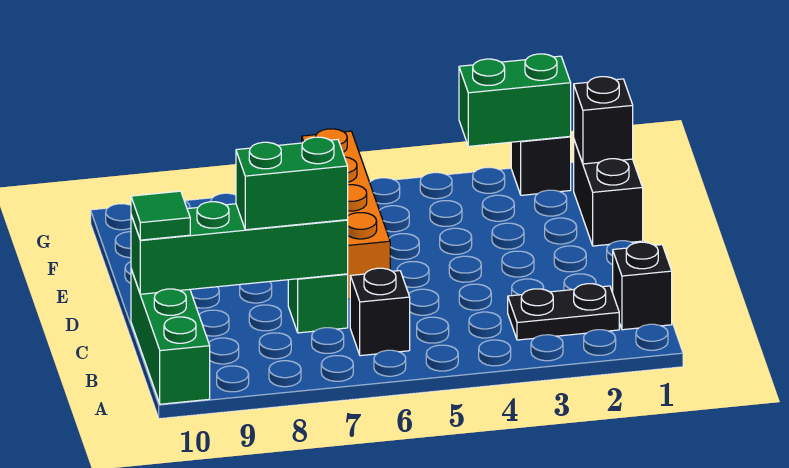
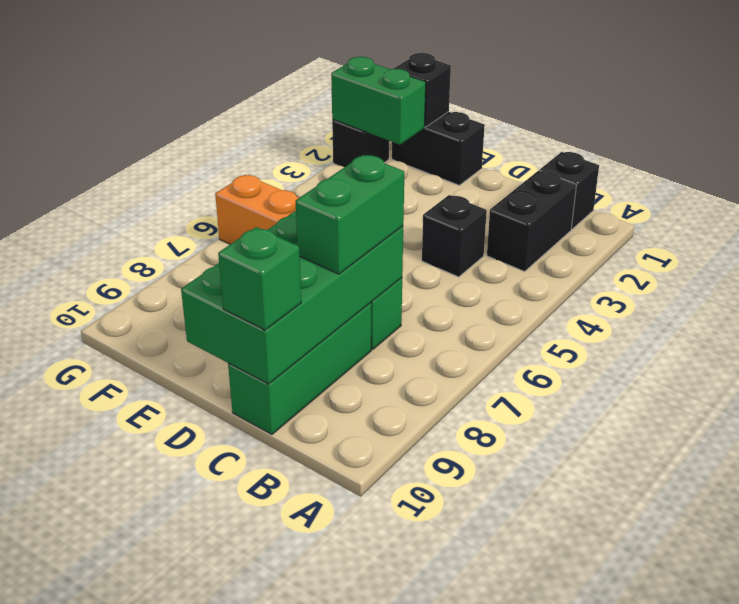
green brick A10:C10 level 1 -> green brick C8:C10 level 1
black plate B2:B3 level 1 -> black brick B2:B3 level 1
black brick B6 level 1 -> black brick C4 level 1
green brick C7:C10 level 2 -> green brick C7:D10 level 2
green tile C10 level 3 -> green brick C10 level 3
green brick G2:G3 level 2 -> green brick F2:G2 level 2

